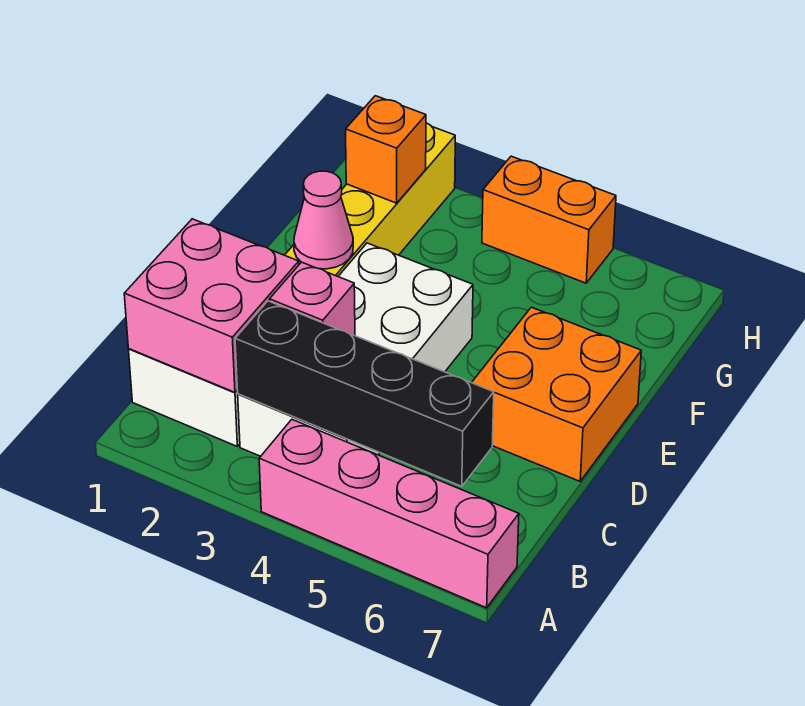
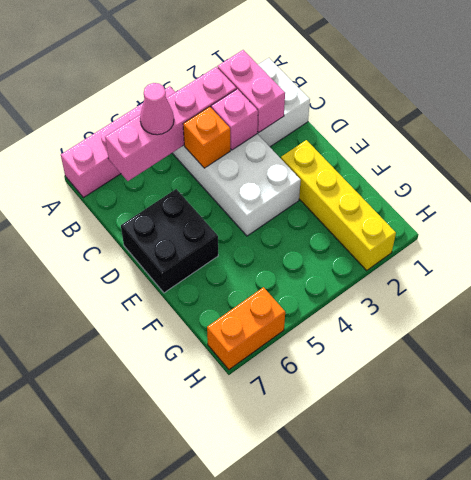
pink brick B1:C2 level 2 -> pink brick B2:C2 level 2
black brick B3:B6 level 2 -> pink brick B3:B6 level 2
orange brick D6:E7 level 1 -> black brick D6:E7 level 1
pink cone E2 level 2 -> pink cone B5 level 3
orange brick G2 level 2 -> orange brick C4 level 2
orange brick H4:H5 level 1 -> orange brick H6:H7 level 1

